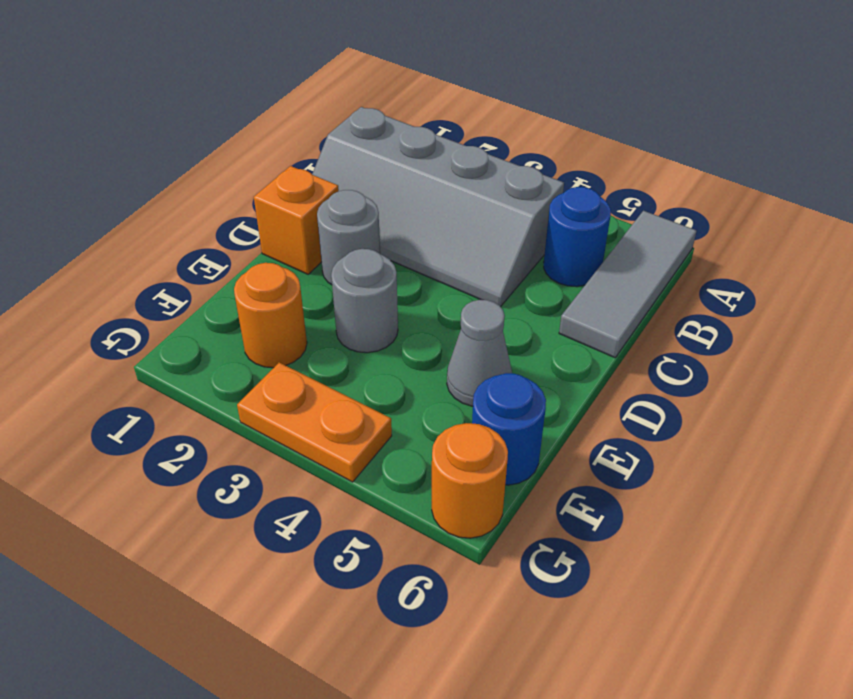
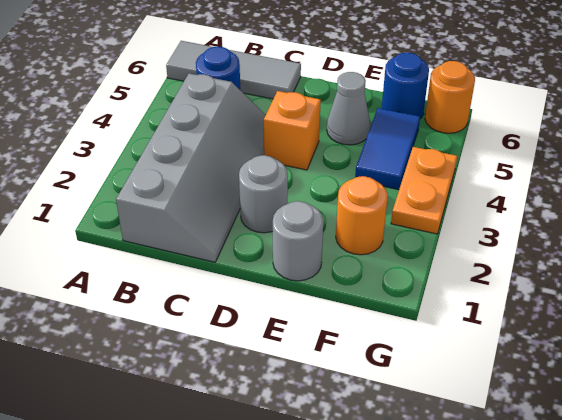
orange brick D1 level 1 -> orange brick D4 level 1
grey round brick E3 level 1 -> grey round brick E1 level 1
none -> blue tile F4:F5 level 1

